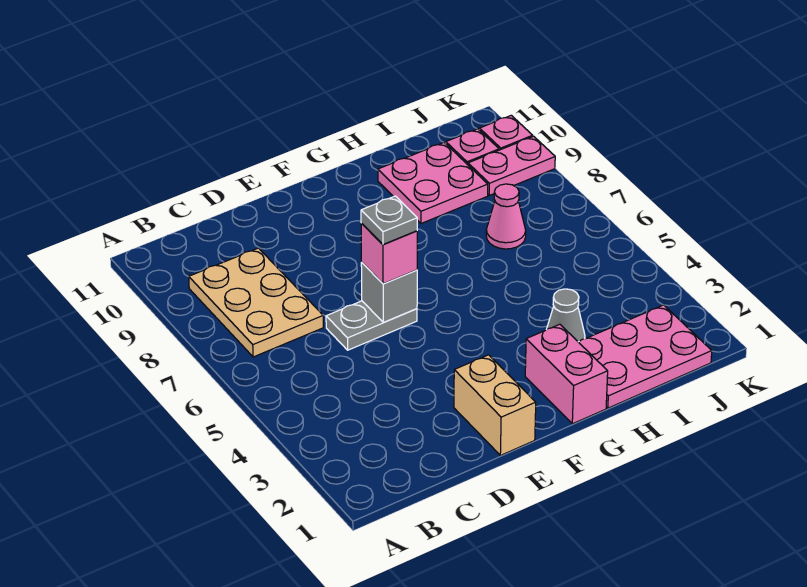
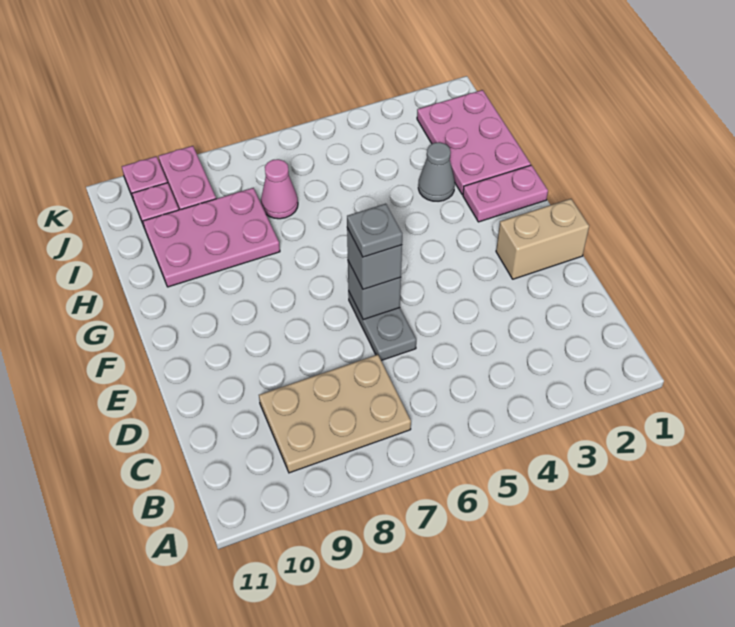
pink brick E6 level 3 -> grey brick E6 level 3
pink brick G1:G2 level 1 -> pink plate G1:G2 level 1
pink plate H9:I10 level 1 -> pink plate H8:I10 level 1

